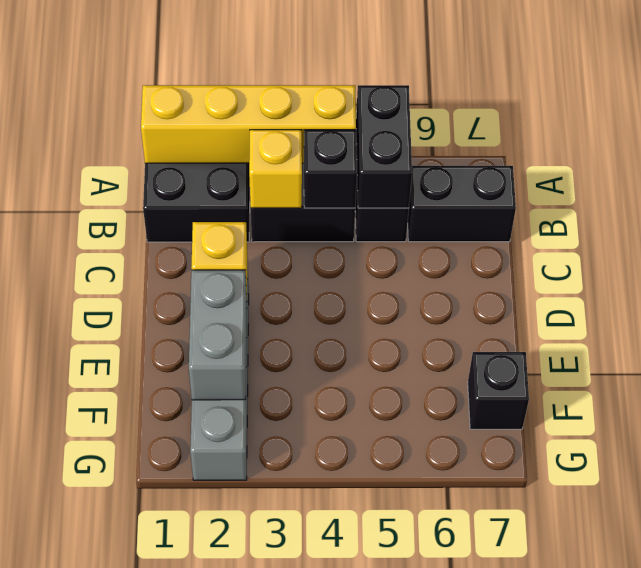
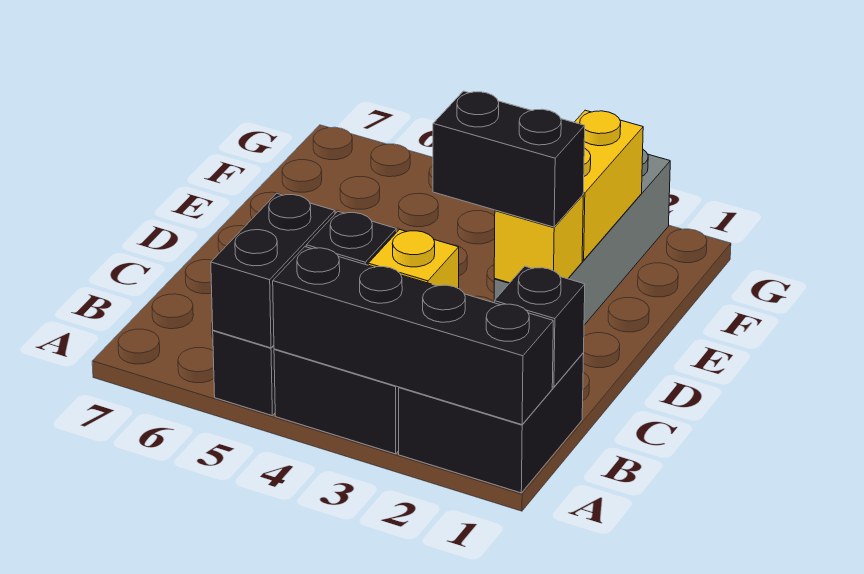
yellow brick A1:A4 level 2 -> black brick A1:A4 level 2
black brick B6:B7 level 1 -> black brick D2:D3 level 3
grey brick E2:F2 level 2 -> yellow brick E2:F2 level 2
black brick F7 level 1 -> black brick B1 level 2

